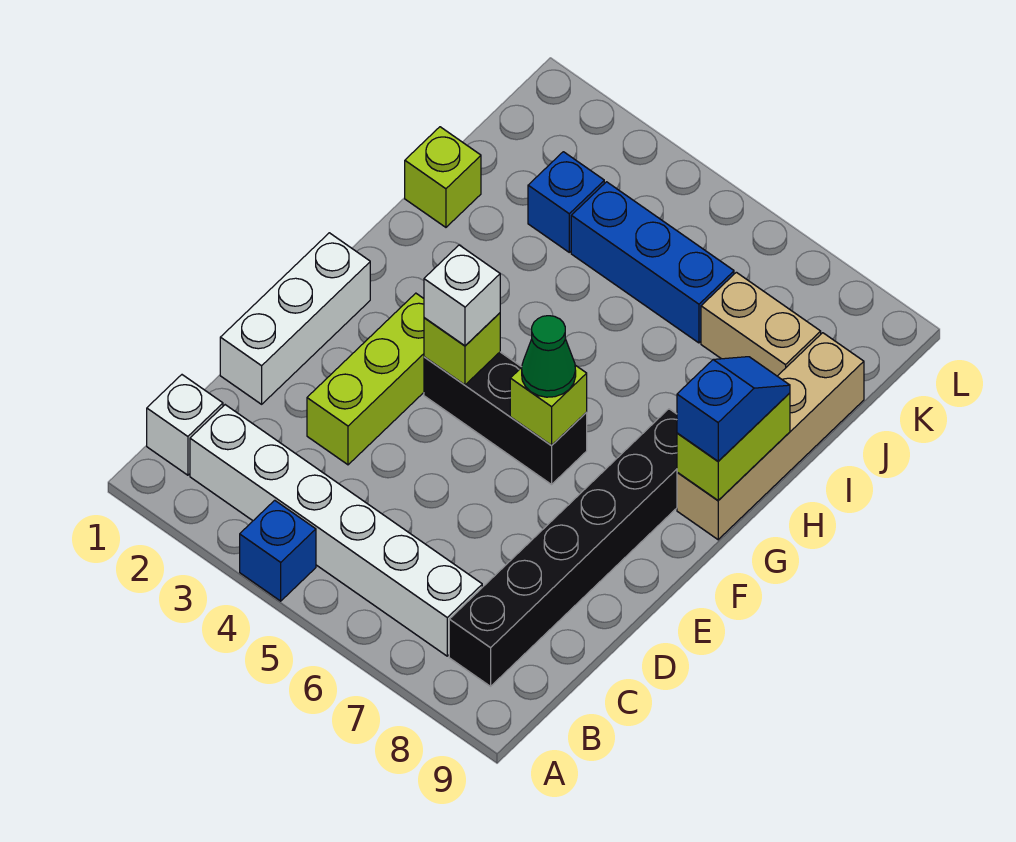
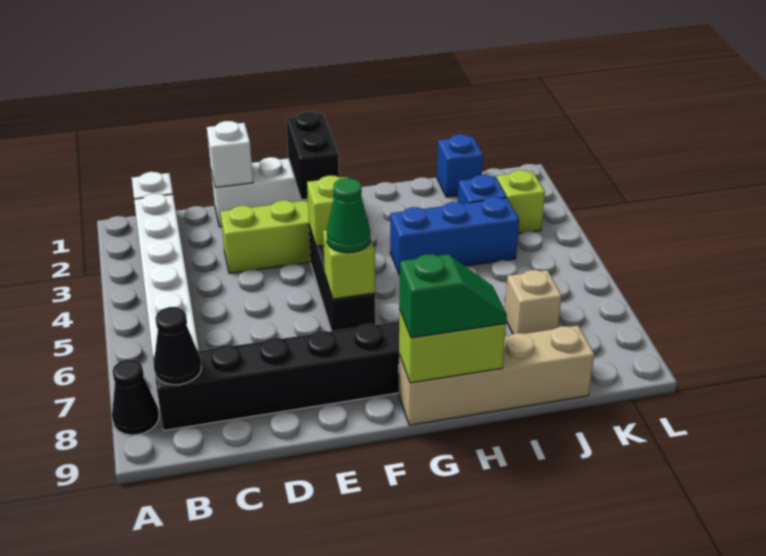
blue brick A4 level 1 -> blue brick J1 level 1
none -> black cone A8 level 1
none -> black cone B8 level 2
none -> black brick F1:F2 level 2
white brick F4 level 3 -> white brick D1 level 2
blue slope G9:H9 level 3 top G -> green slope G9:H9 level 3 top G
lime brick I1 level 1 -> lime brick K3 level 1
blue brick J4:J6 level 1 -> blue brick H4:J4 level 1
tan brick J7:J8 level 1 -> tan brick J7 level 1

